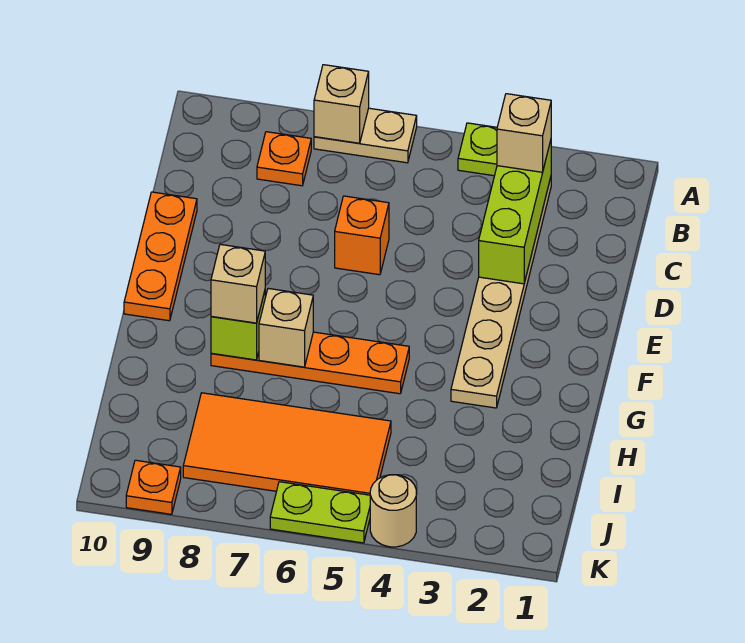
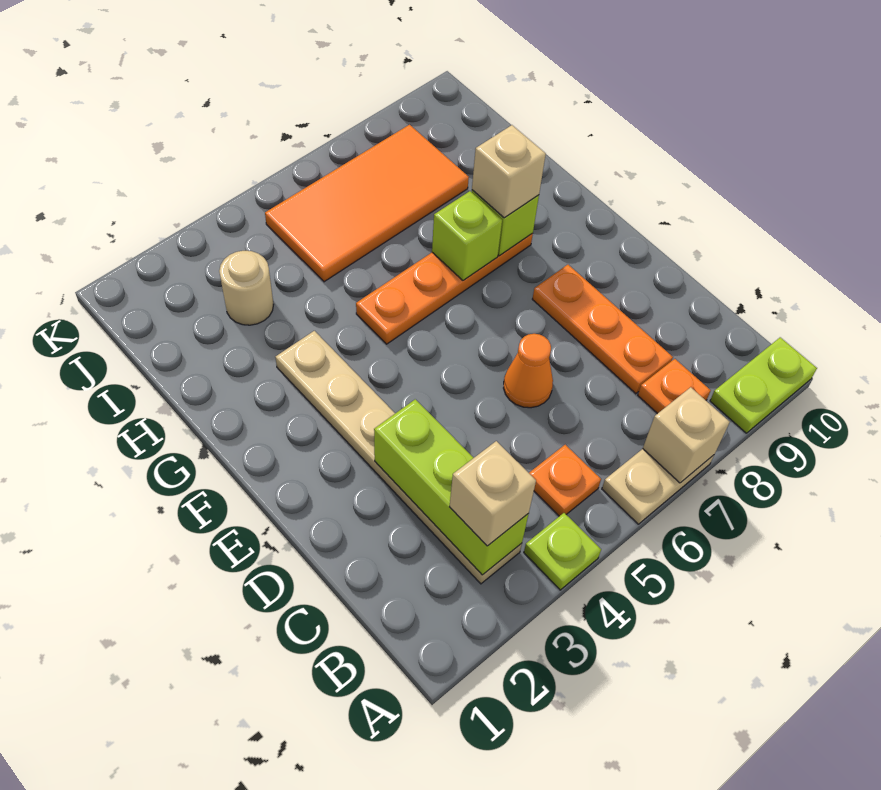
orange brick D6 level 1 -> orange cone D6 level 1
orange plate D10:F10 level 1 -> orange plate C8:E8 level 1
tan brick G7 level 2 -> lime brick G7 level 2
tan round brick K4 level 1 -> tan round brick I3 level 1
lime plate K5:K6 level 1 -> lime plate A9:A10 level 1
orange plate K9 level 1 -> orange plate B5 level 1

